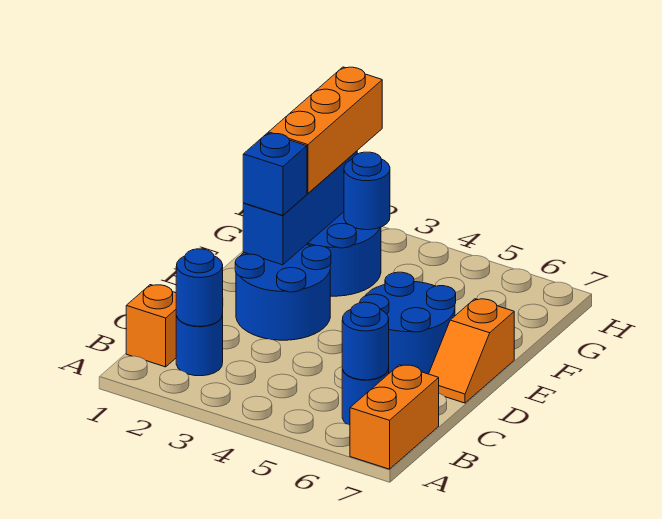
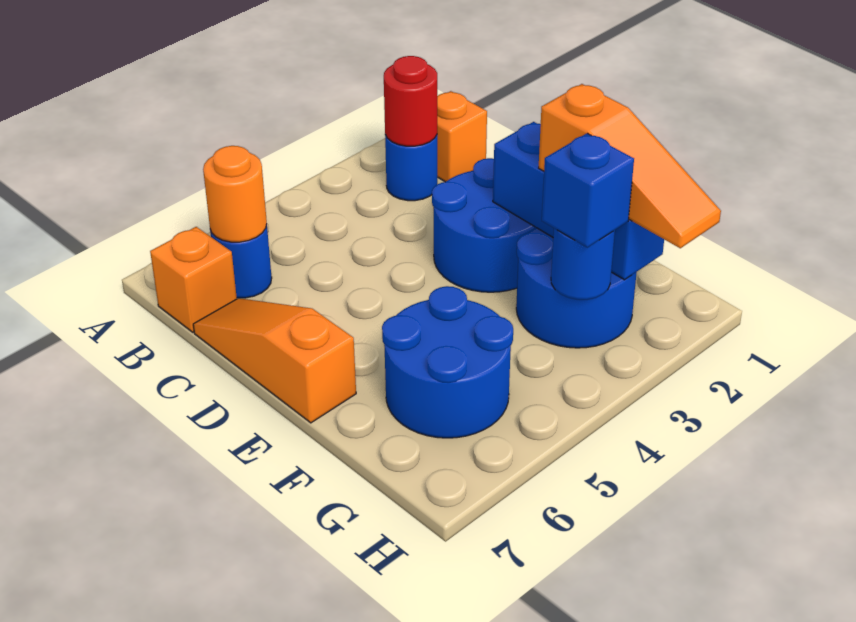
orange brick A7:B7 level 1 -> orange brick B7 level 1
blue round brick B2 level 2 -> red round brick B2 level 2
blue round brick B6 level 2 -> orange round brick B6 level 2
blue round brick D5:E6 level 1 -> blue round brick F5:G6 level 1
orange slope D7:E7 level 1 top E -> orange slope C7:E7 level 1 top E
blue brick E2 level 3 -> blue brick G3 level 3
orange brick F2:H2 level 3 -> orange slope F2:H2 level 3 top F

